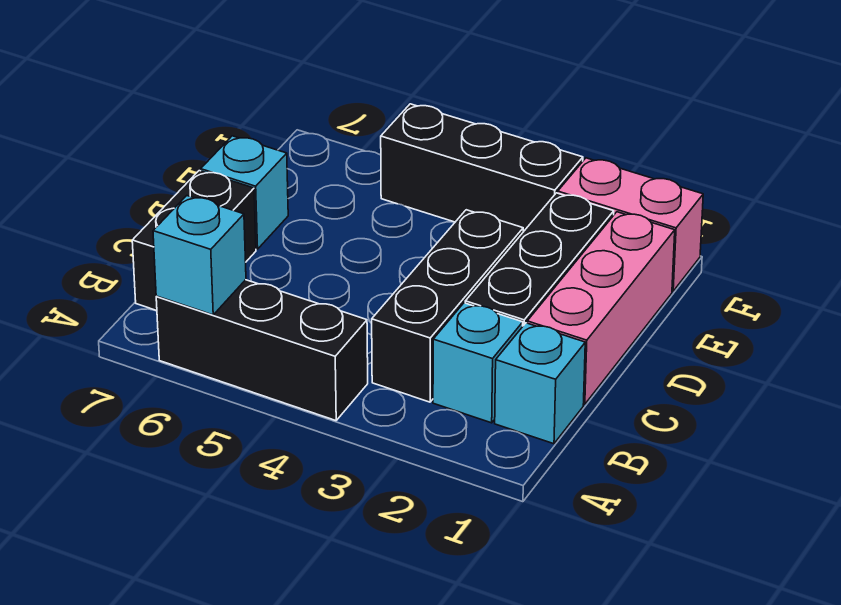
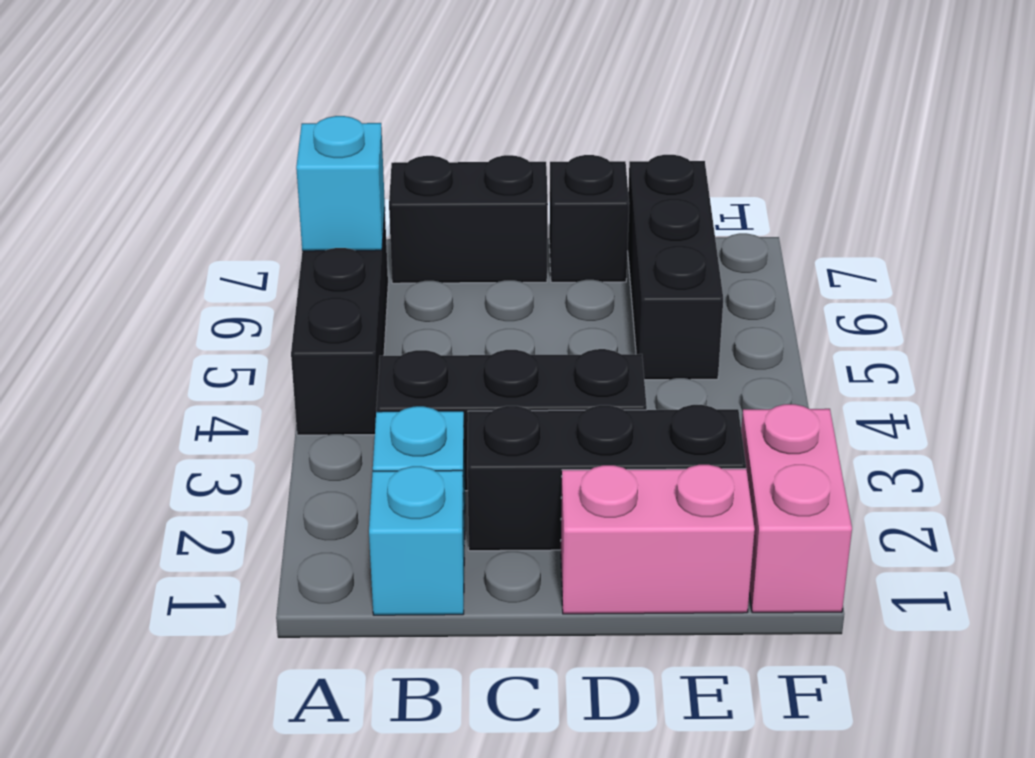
pink brick C1:E1 level 1 -> pink brick D1:E1 level 1
cyan brick D7 level 1 -> black brick D7 level 1
black brick F3:F5 level 1 -> black brick E5:E7 level 1

